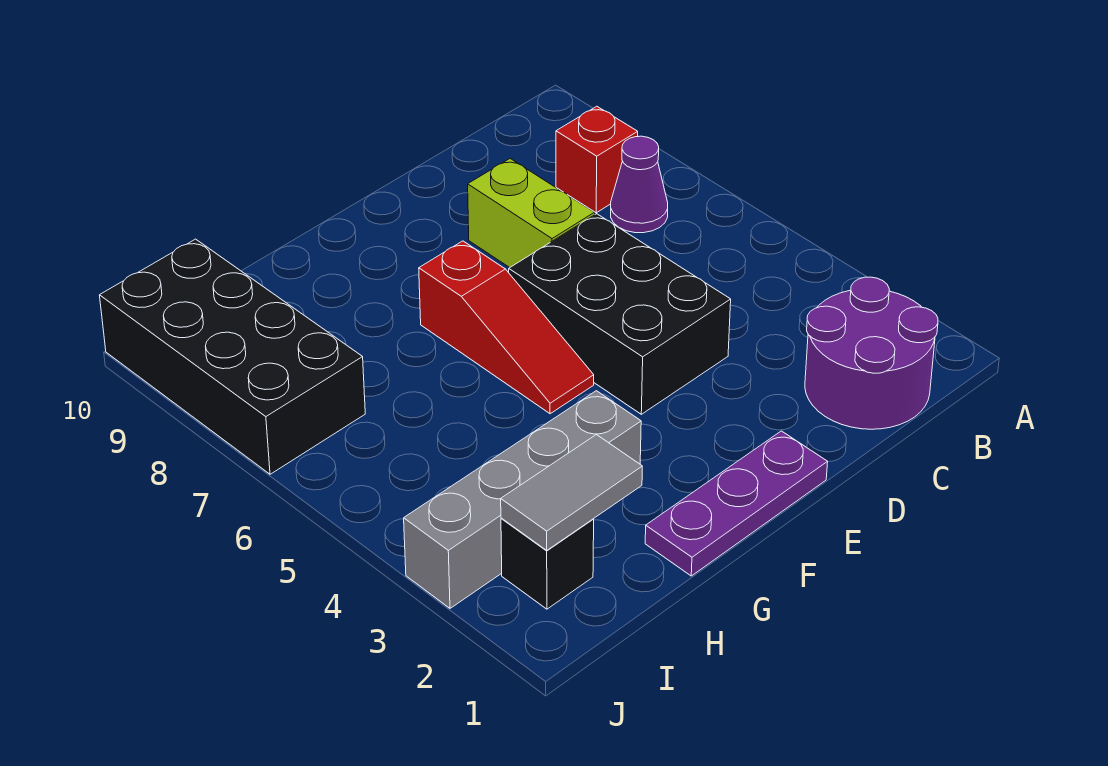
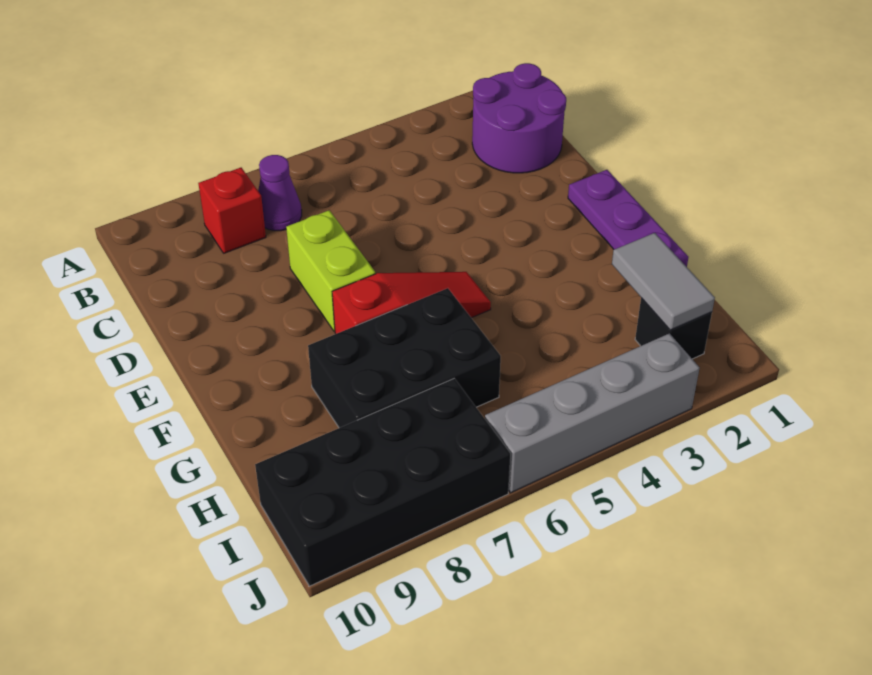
black brick D4:E6 level 1 -> black brick G6:H8 level 1
lime brick D7:D8 level 1 -> lime brick D7:E7 level 1
grey brick G3:J3 level 1 -> grey brick J3:J6 level 1

